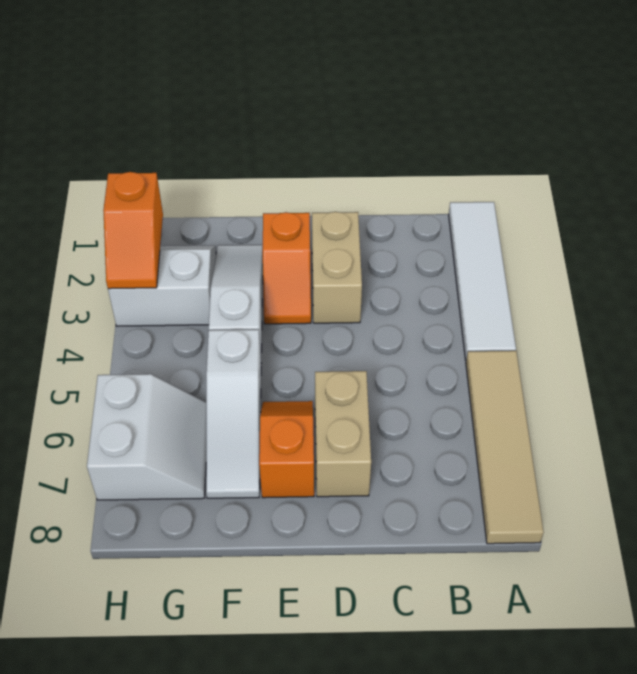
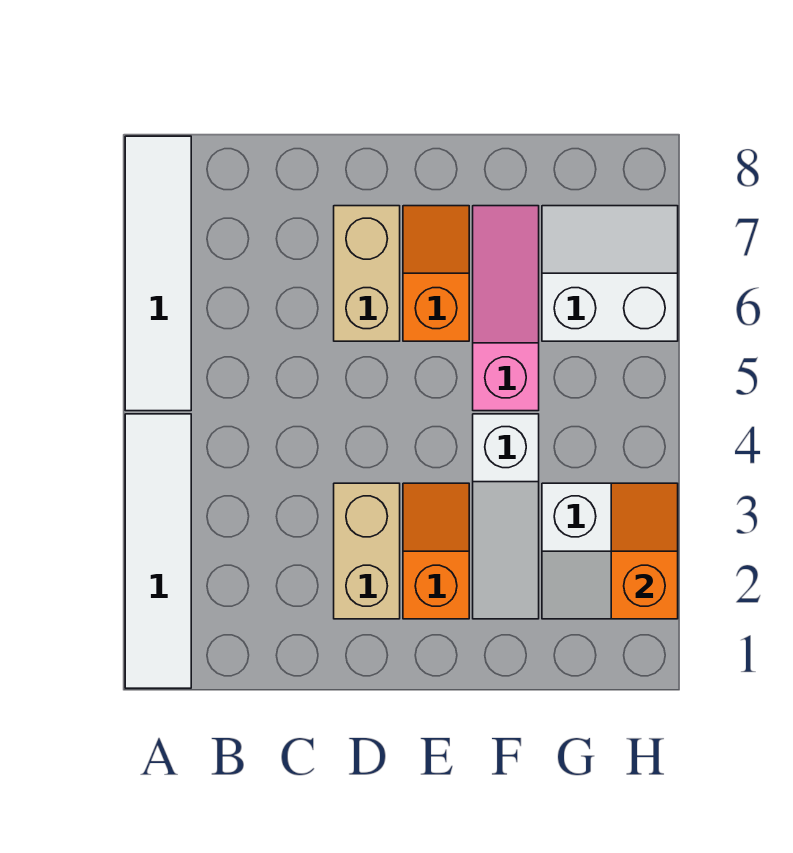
tan tile A5:A8 level 1 -> white tile A5:A8 level 1
orange slope E6:E7 level 1 top 7 -> orange slope E6:E7 level 1 top 6
white slope F5:F7 level 1 top 5 -> pink slope F5:F7 level 1 top 5
white slope G6:H7 level 1 top H -> white slope G6:H7 level 1 top 6

